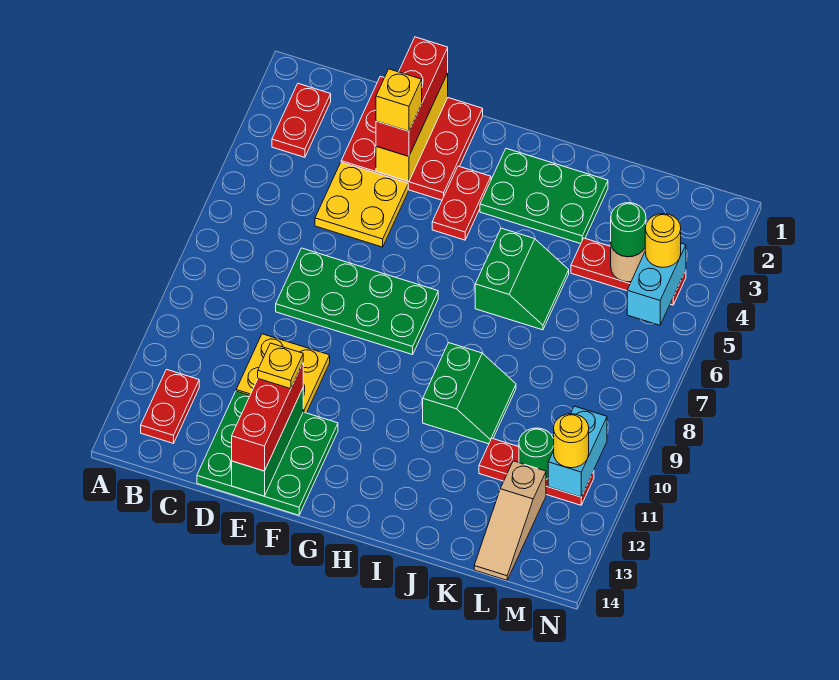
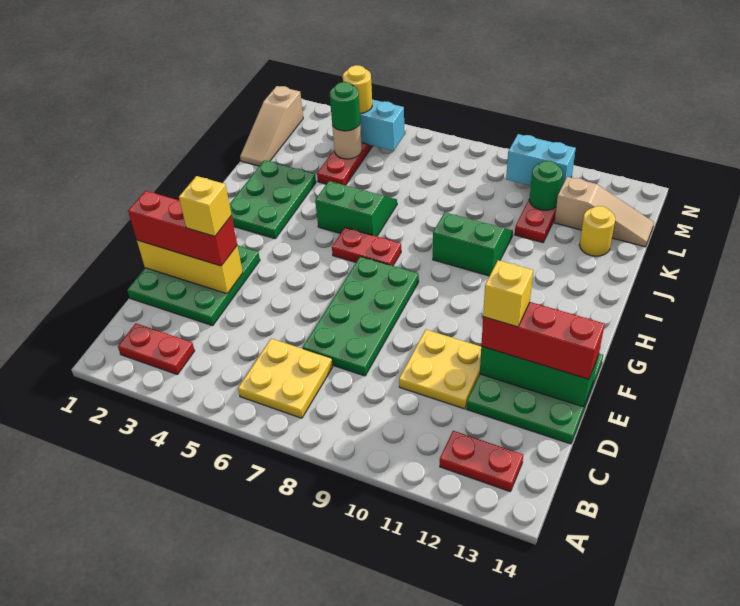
red plate D1:F3 level 1 -> green plate D1:F3 level 1
yellow plate D4:E5 level 1 -> yellow plate B6:C7 level 1
yellow plate E12 level 4 -> yellow brick E12 level 4
red plate G3:G4 level 1 -> red plate H6:H7 level 1
none -> tan slope K1:M1 level 1 top M
yellow round brick M11 level 3 -> yellow round brick K13 level 1

